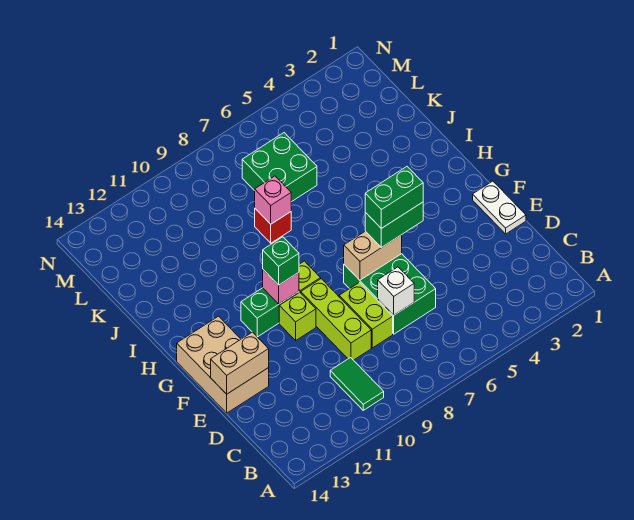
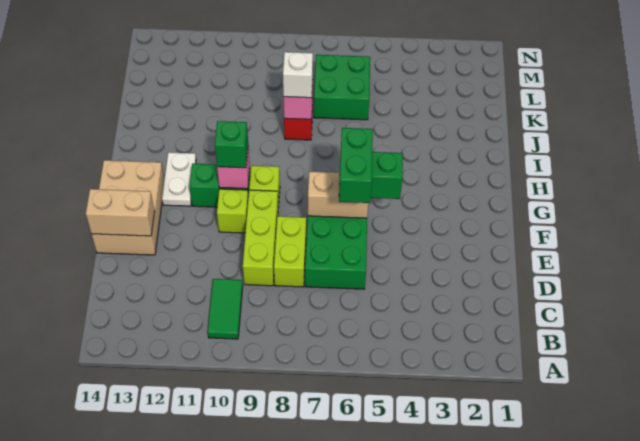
white brick D7 level 2 -> white brick J8 level 3
white plate E1:F1 level 1 -> white plate G12:H12 level 1
green brick F5:F6 level 4 -> green brick E6:F6 level 4

